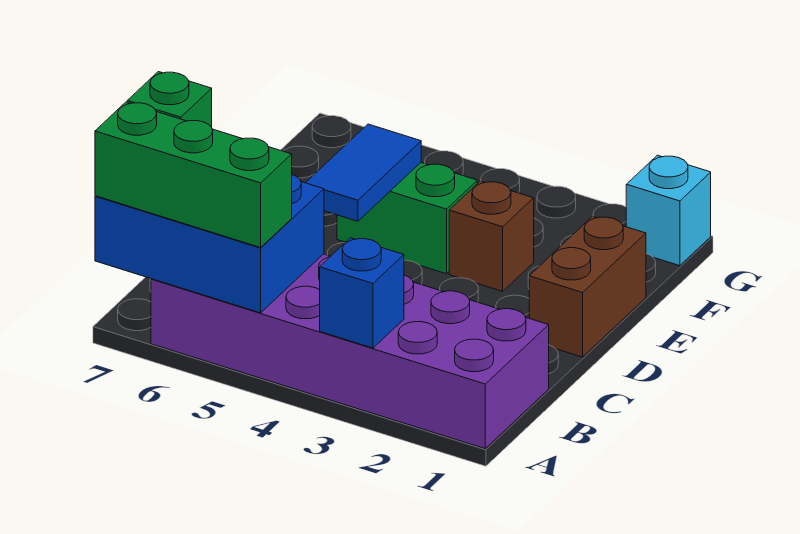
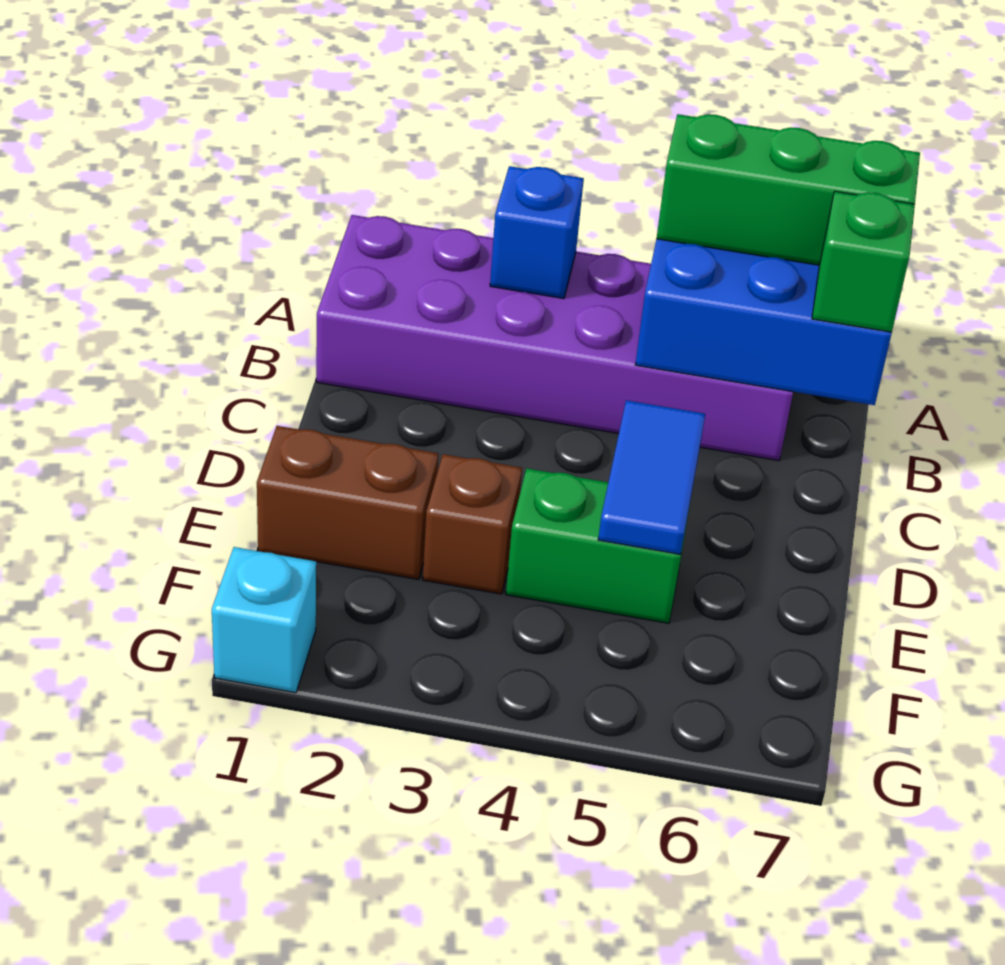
brown brick D1:E1 level 1 -> brown brick E1:E2 level 1

